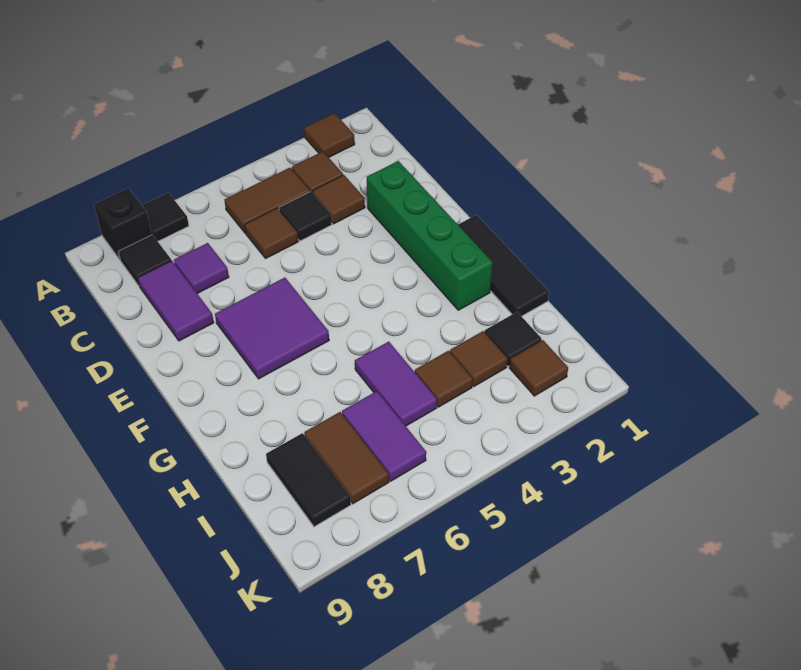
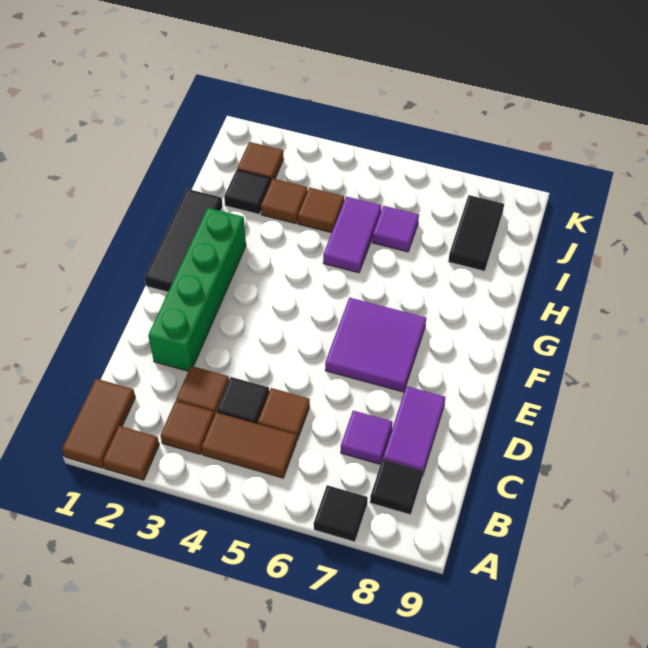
black brick A8 level 1 -> none
purple tile I6:J6 level 1 -> purple tile I6 level 1
brown tile I7:J7 level 1 -> brown tile A1:B1 level 1

